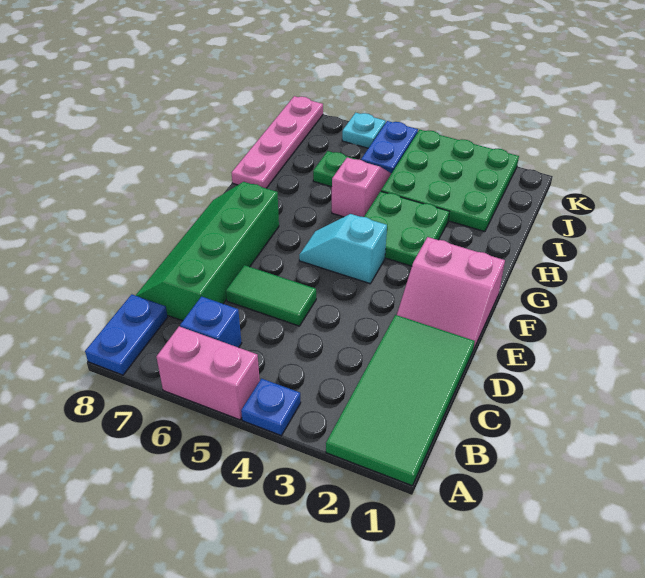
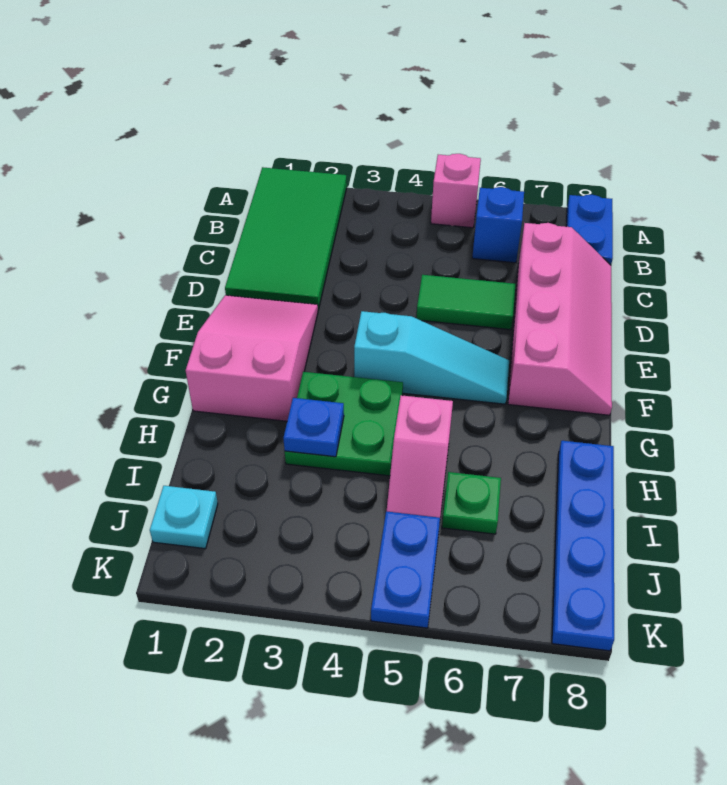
blue plate A4 level 1 -> blue plate H3 level 2
pink brick A5:A6 level 1 -> pink brick A5 level 1
green slope C7:F8 level 1 top 7 -> pink slope C7:F8 level 1 top 7
pink slope E1:F2 level 1 top F -> pink slope E1:G2 level 1 top G
cyan slope F4:F5 level 1 top 4 -> cyan slope F4:F6 level 1 top 4
pink plate H8:K8 level 1 -> blue plate H8:K8 level 1
green plate I2:K4 level 1 -> none
cyan plate K6 level 1 -> cyan plate J1 level 1

